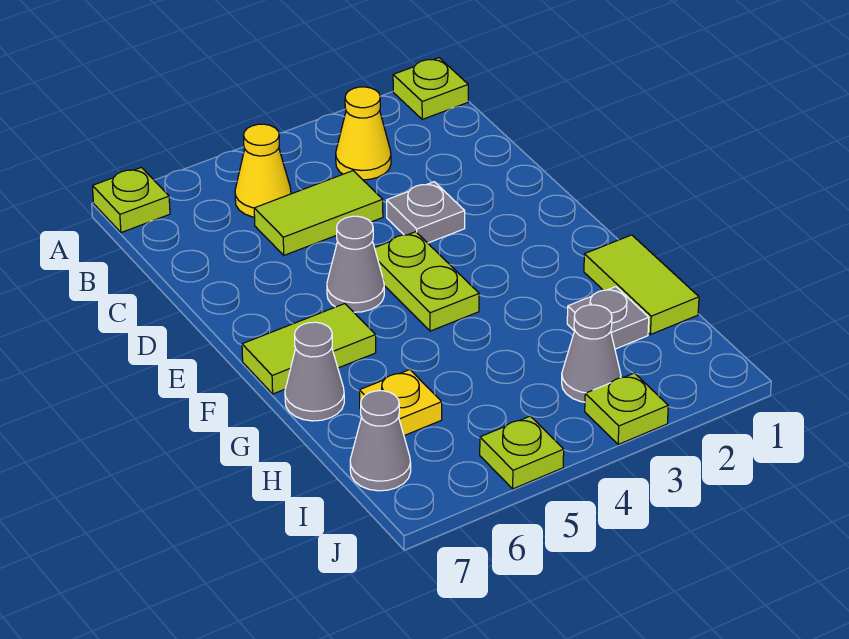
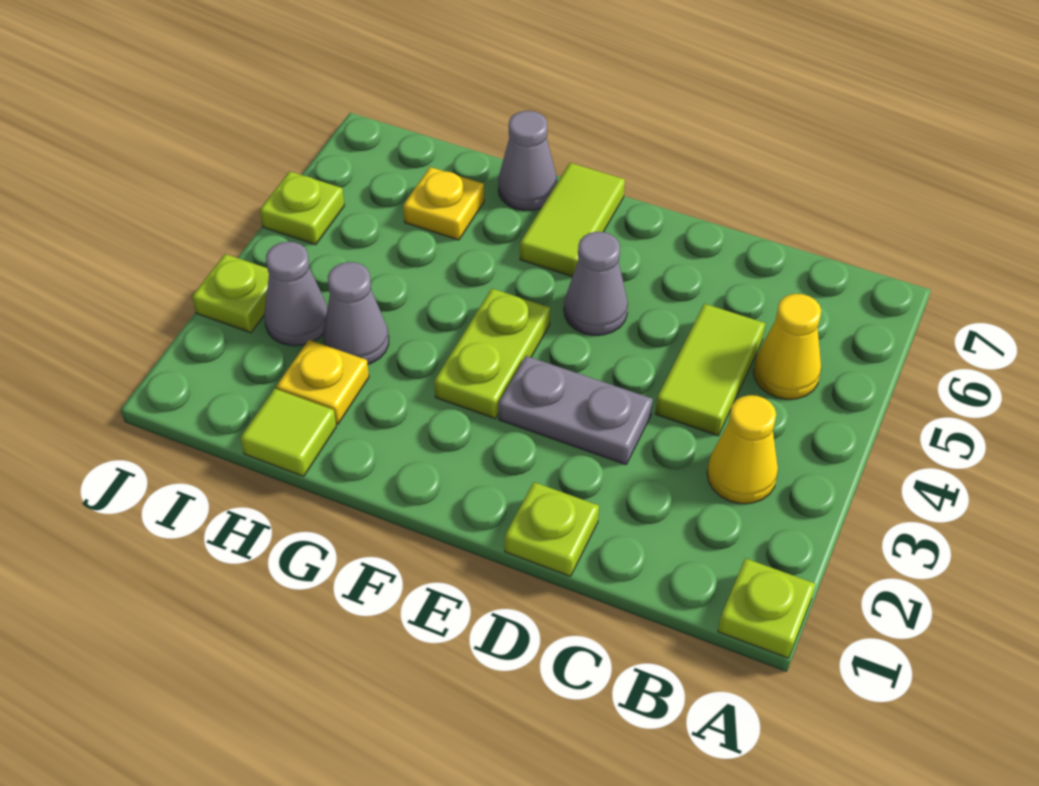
lime plate A7 level 1 -> lime plate D1 level 1
grey plate D3 level 1 -> grey plate D3:E3 level 1
lime plate E4:F4 level 1 -> lime plate F3:F4 level 1
lime tile G1:H1 level 1 -> lime tile H1 level 1
grey plate H2 level 1 -> yellow plate H2 level 1
grey cone I7 level 1 -> grey cone H3 level 1

